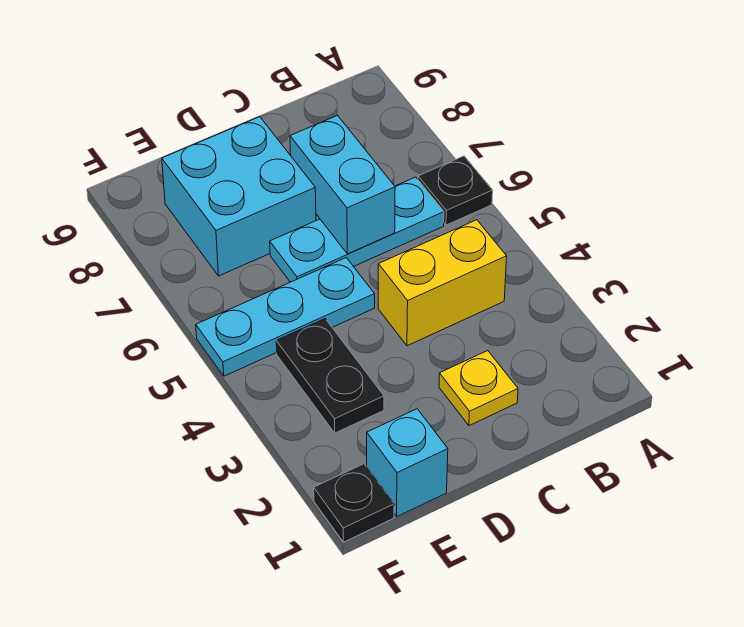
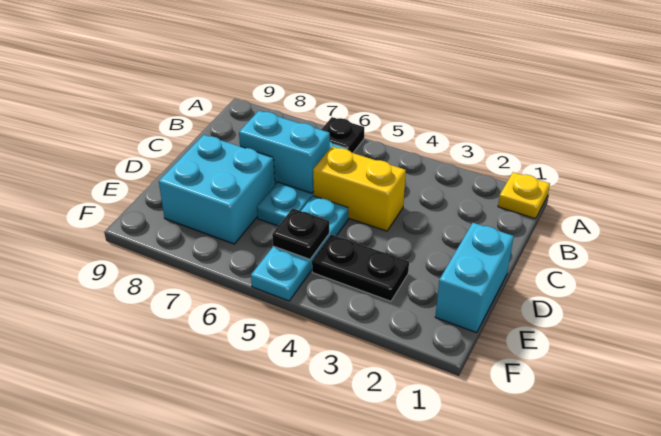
yellow brick B4:C4 level 1 -> yellow brick C4:C5 level 1
yellow plate C2 level 1 -> yellow plate A1 level 1
cyan brick E1 level 1 -> cyan brick D1:E1 level 1
black plate F1 level 1 -> black plate E5 level 2

